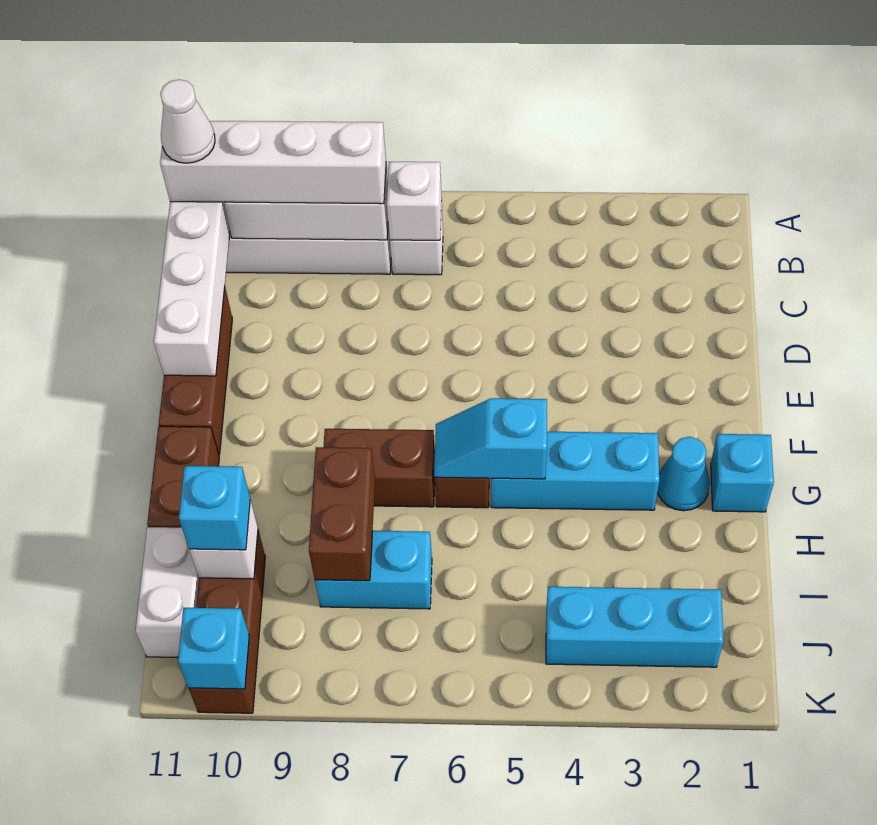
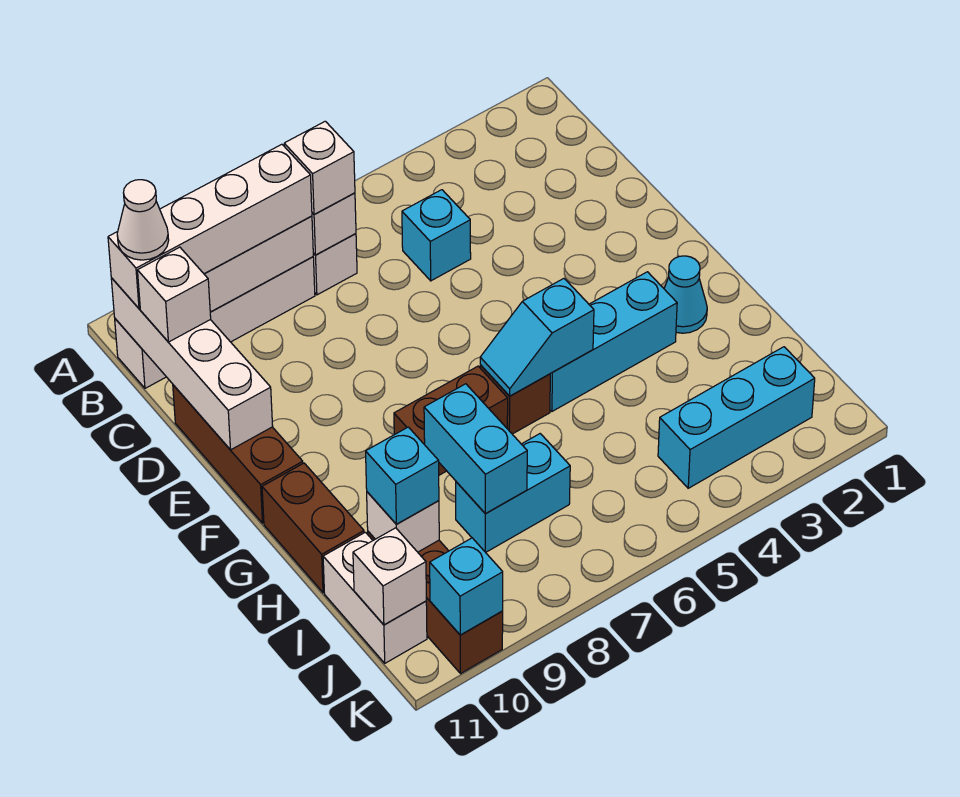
none -> white brick B7 level 3
none -> white brick C11 level 3
cyan brick G1 level 1 -> cyan brick C5 level 1
brown brick H8:I8 level 2 -> cyan brick H8:I8 level 2
none -> white brick J11 level 2

